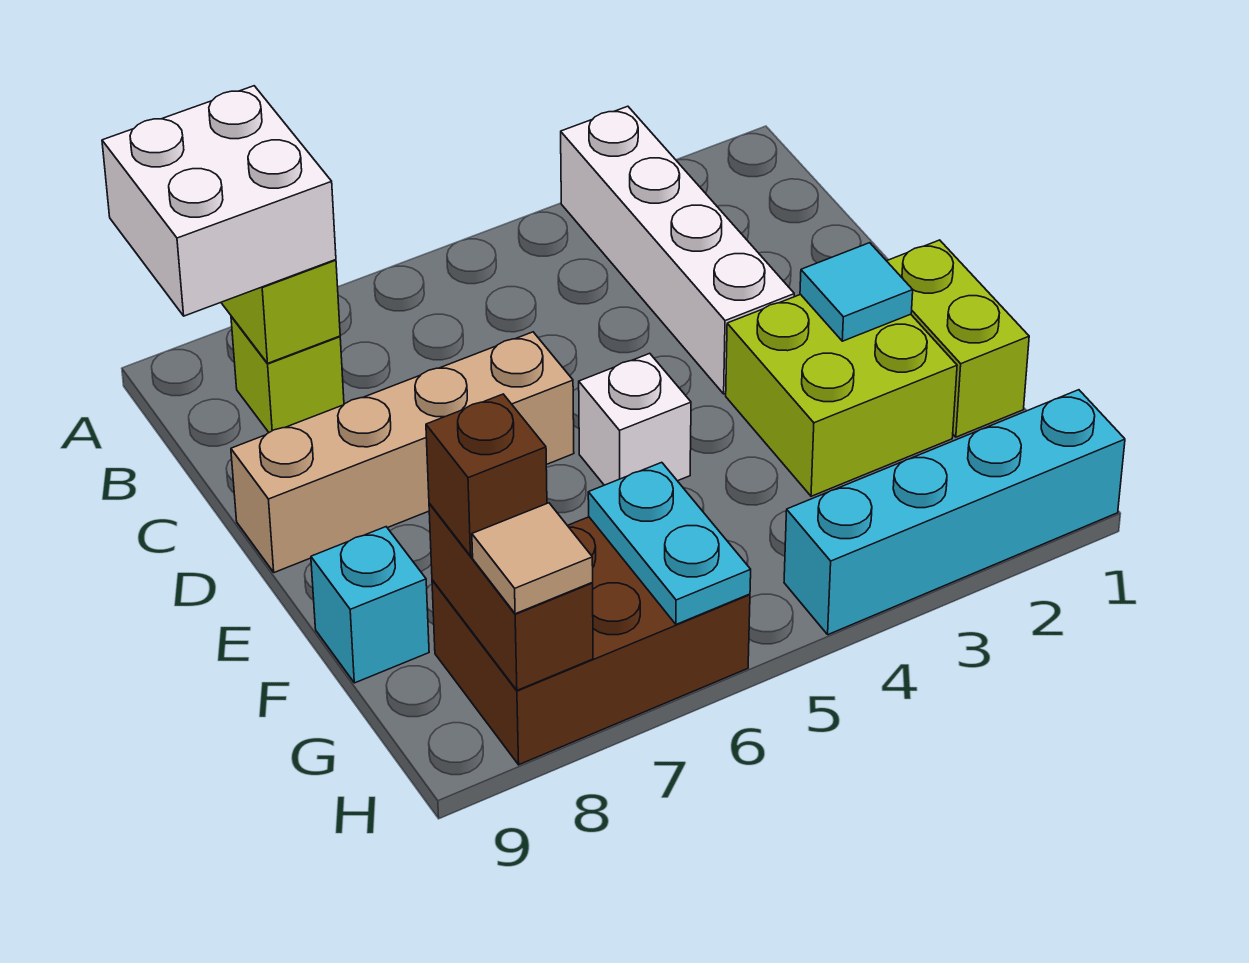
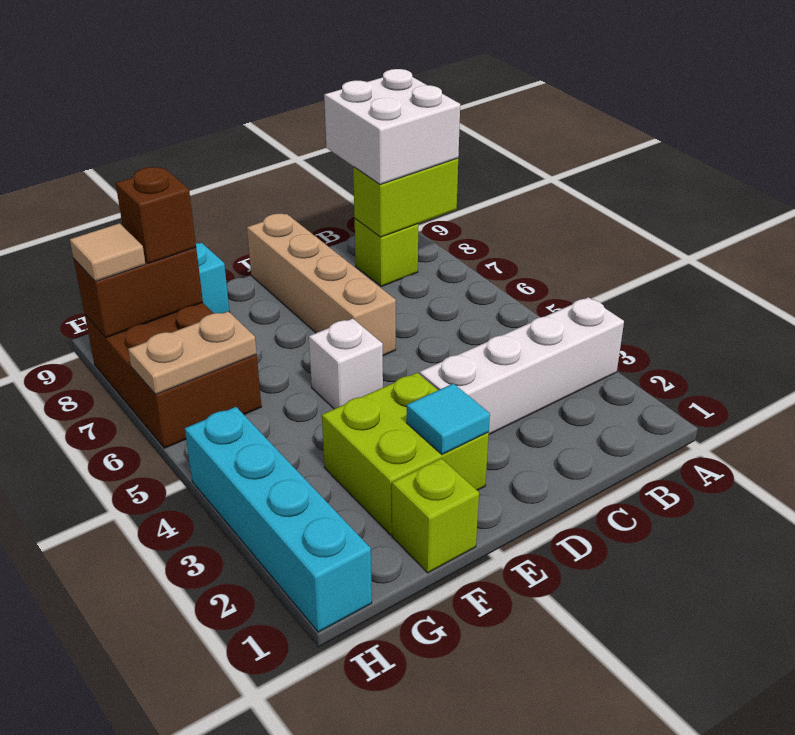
lime brick E1:F1 level 1 -> lime brick F1 level 1
cyan plate G6:H6 level 2 -> tan plate G6:H6 level 2

